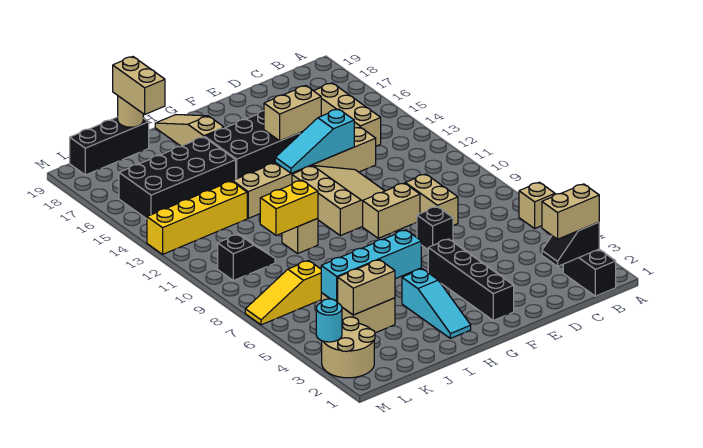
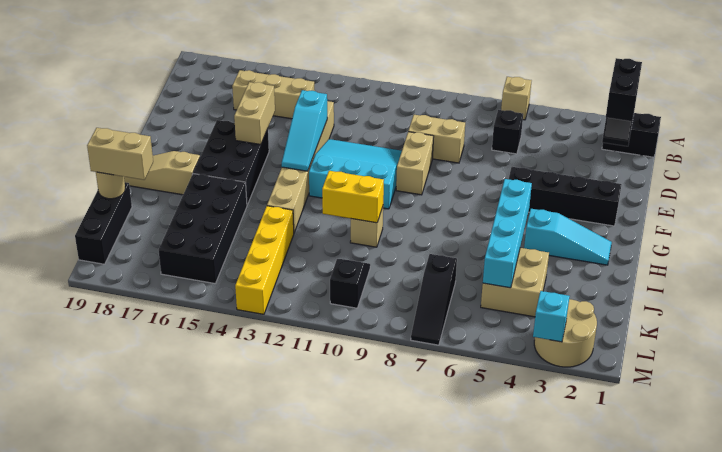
tan brick B2:C2 level 3 -> black brick B2:C2 level 3
black brick E7 level 1 -> black brick C6 level 1
tan slope E10:G12 level 1 top G -> cyan slope E10:G12 level 1 top G
yellow brick I10:J10 level 2 -> yellow brick I10:I11 level 2
tan brick J4:K4 level 2 -> none
yellow slope K7:M7 level 1 top K -> black slope K7:M7 level 1 top K
cyan round brick M3 level 2 -> cyan brick M3 level 2

